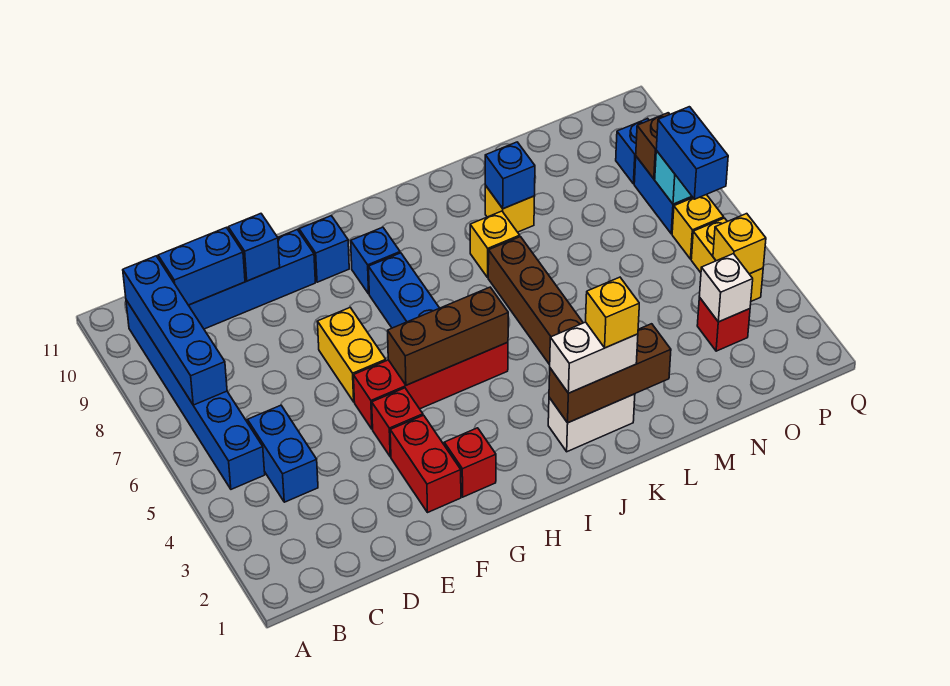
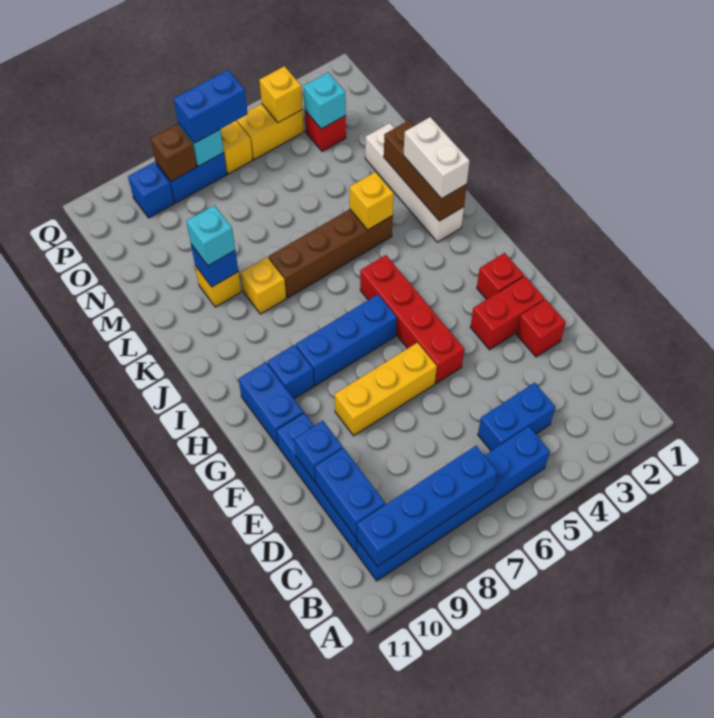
red brick F4 level 1 -> red brick E2 level 1
yellow brick F6:F7 level 1 -> yellow brick F6:F8 level 1
brown brick G5:I5 level 2 -> none
blue brick G10 level 1 -> blue brick G10:H10 level 1
white brick J2:K2 level 1 -> white brick J2:M2 level 1
yellow brick K2 level 4 -> yellow brick K4 level 2
none -> cyan brick L9 level 3
white brick O3 level 2 -> cyan brick O3 level 2

